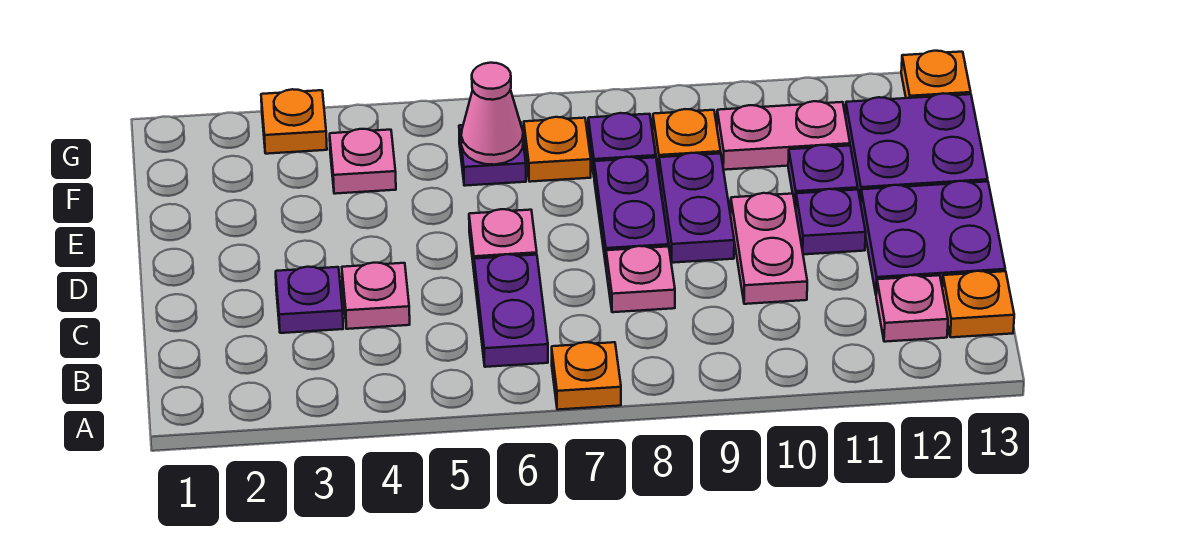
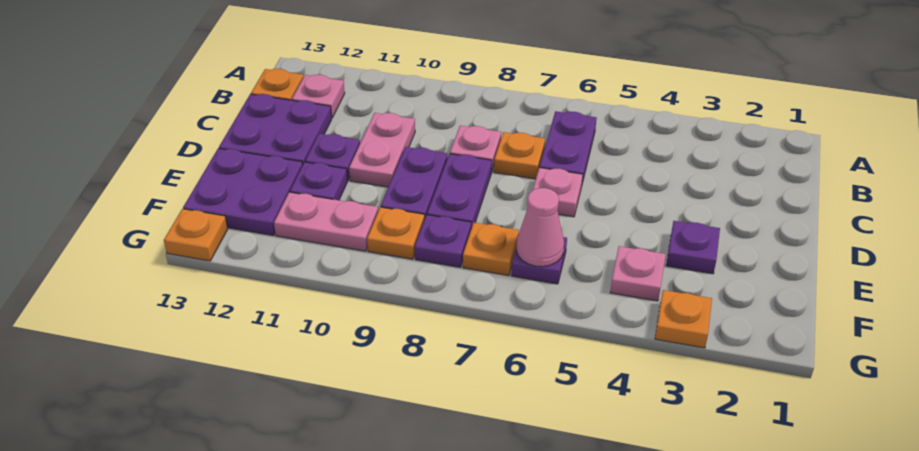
orange plate A7 level 1 -> orange plate C7 level 1
purple plate C3 level 1 -> purple plate E3 level 1
pink plate C4 level 1 -> none

